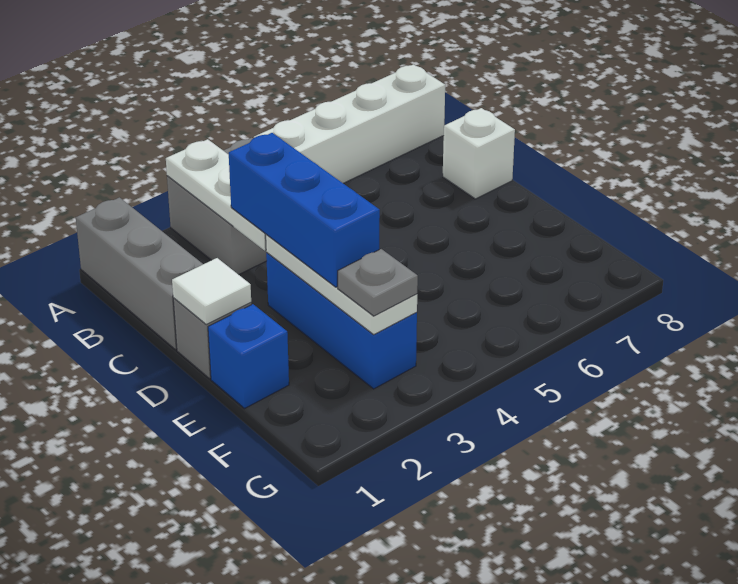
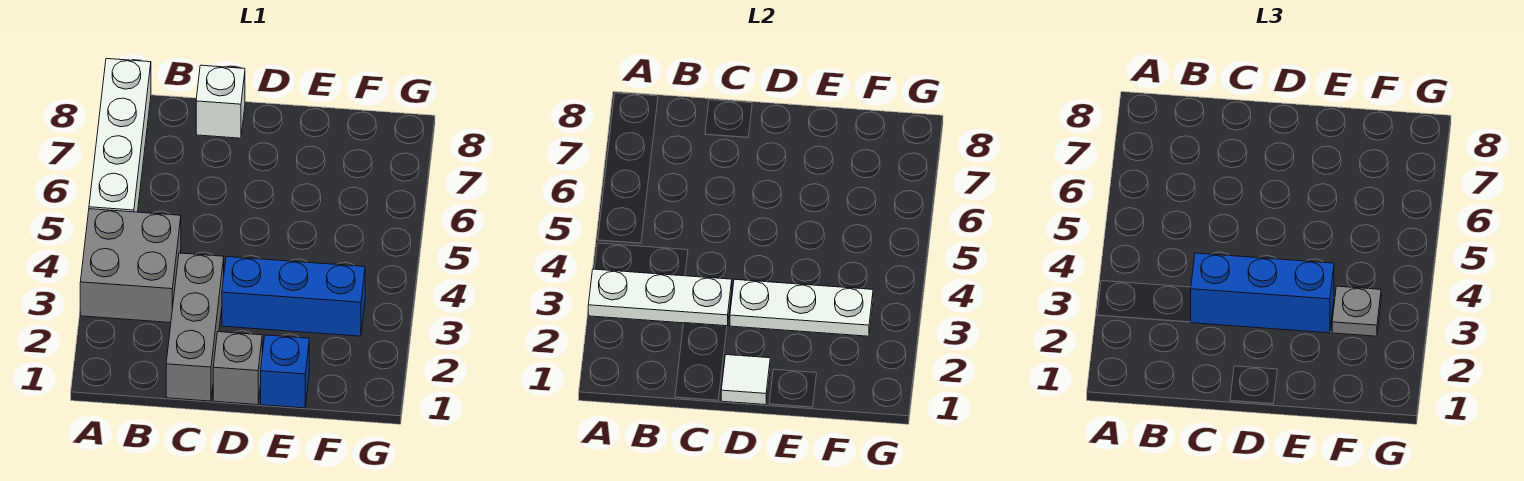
grey brick A1:C1 level 1 -> grey brick C1:C3 level 1

